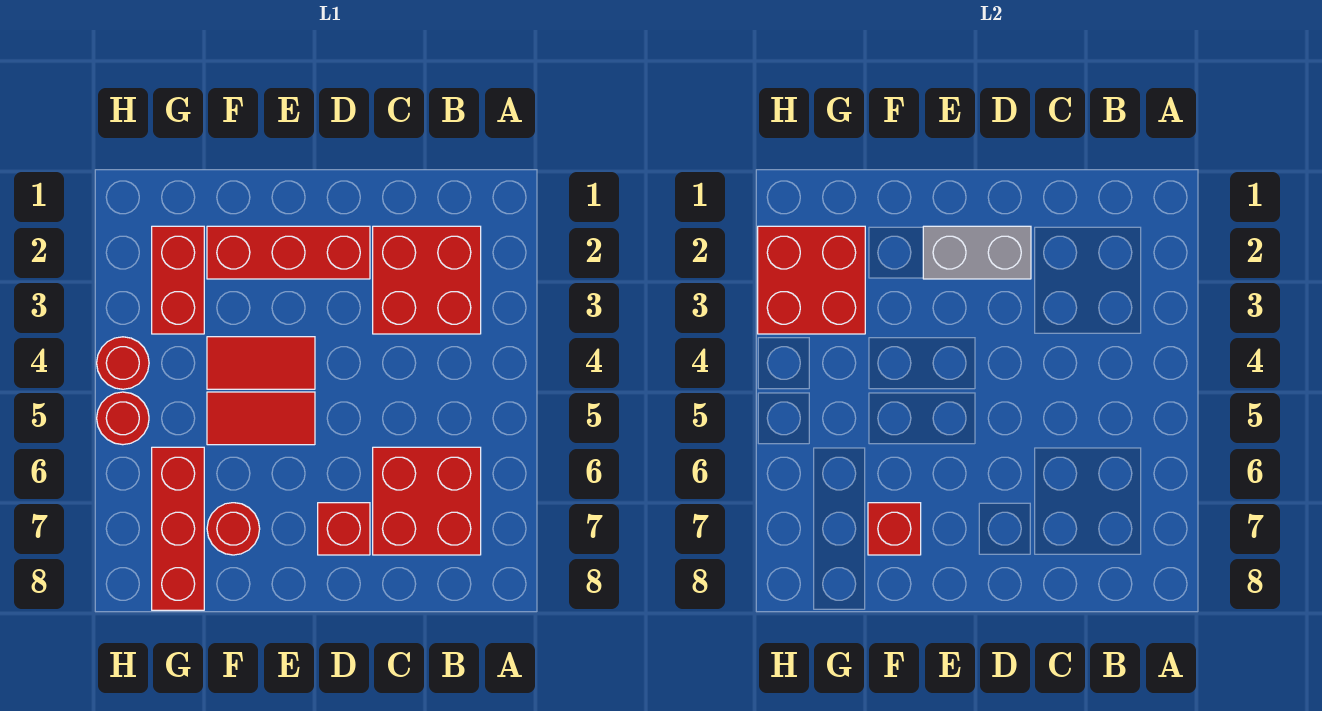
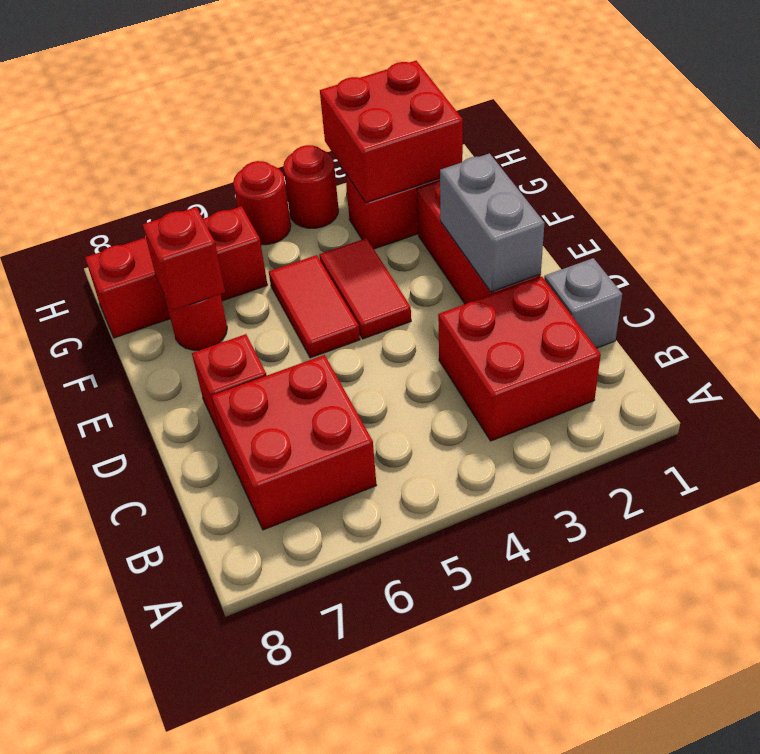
none -> grey brick C1 level 1

